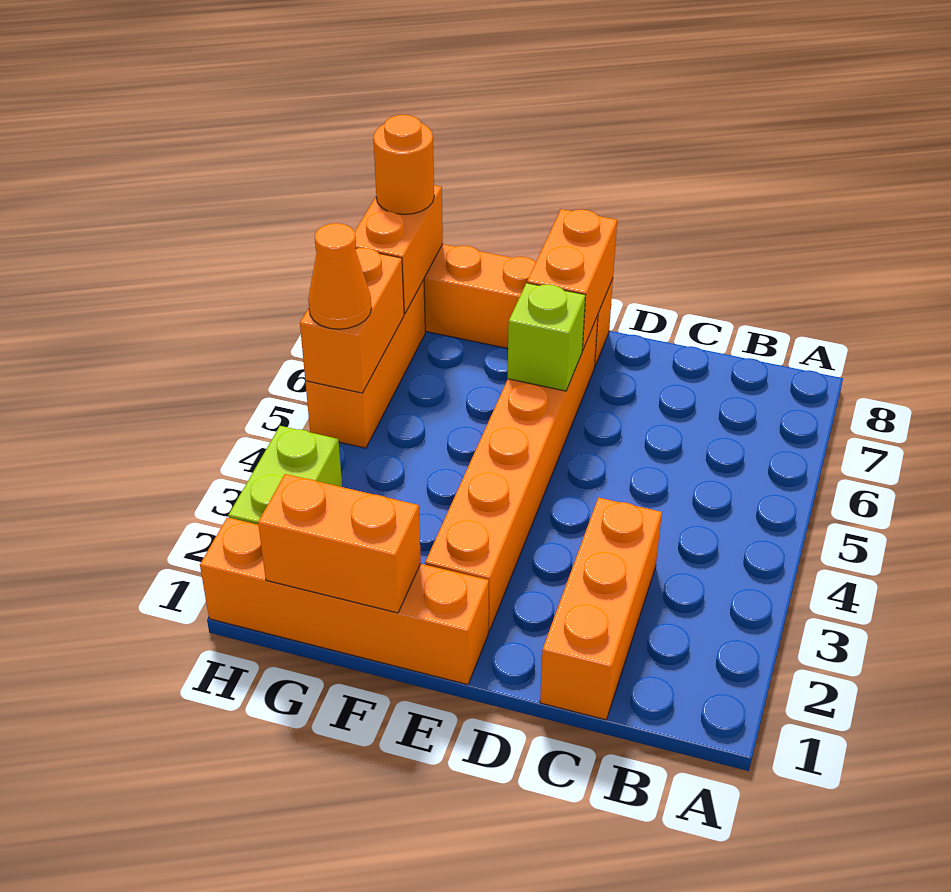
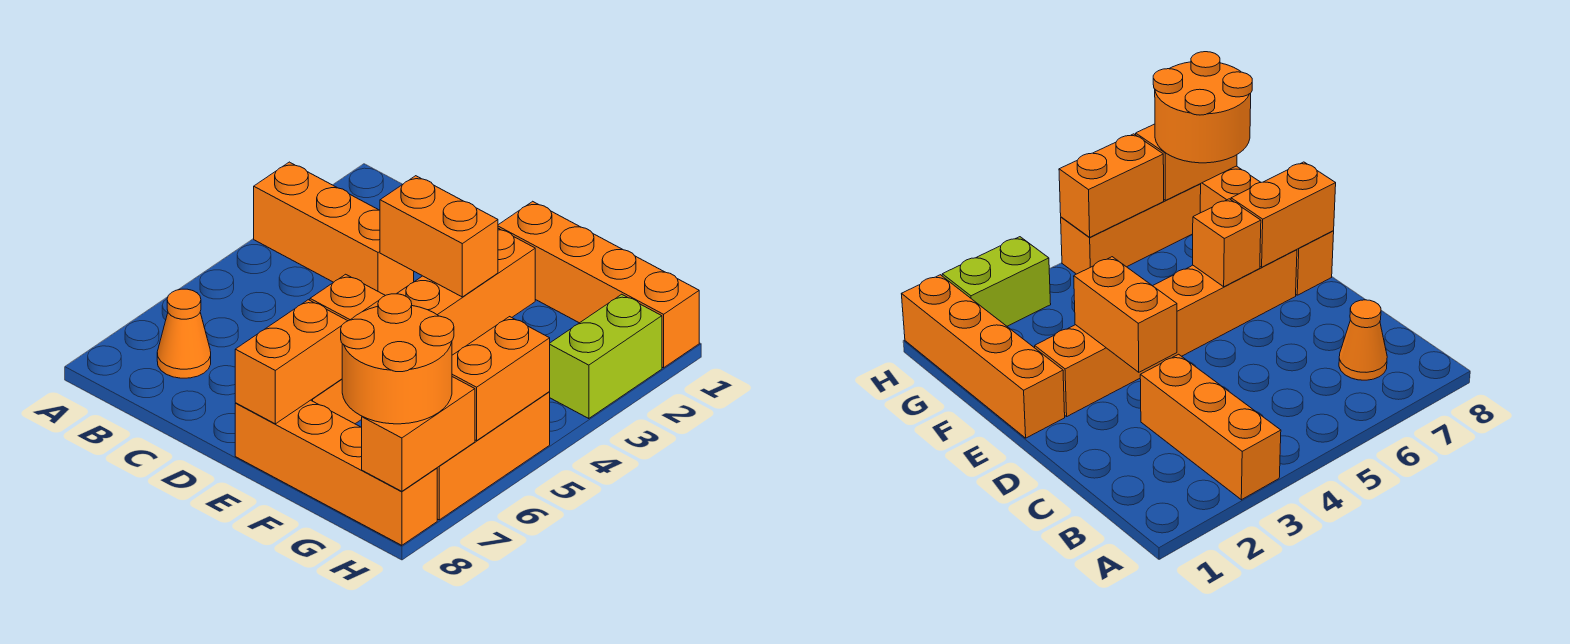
orange brick C1:C3 level 1 -> orange brick A3:C3 level 1
lime brick E6 level 2 -> orange brick E6 level 2
orange brick F1:G1 level 2 -> orange brick D3:E3 level 2
orange cone H5 level 3 -> orange cone B7 level 1
orange round brick H8 level 3 -> orange round brick G7:H8 level 3

